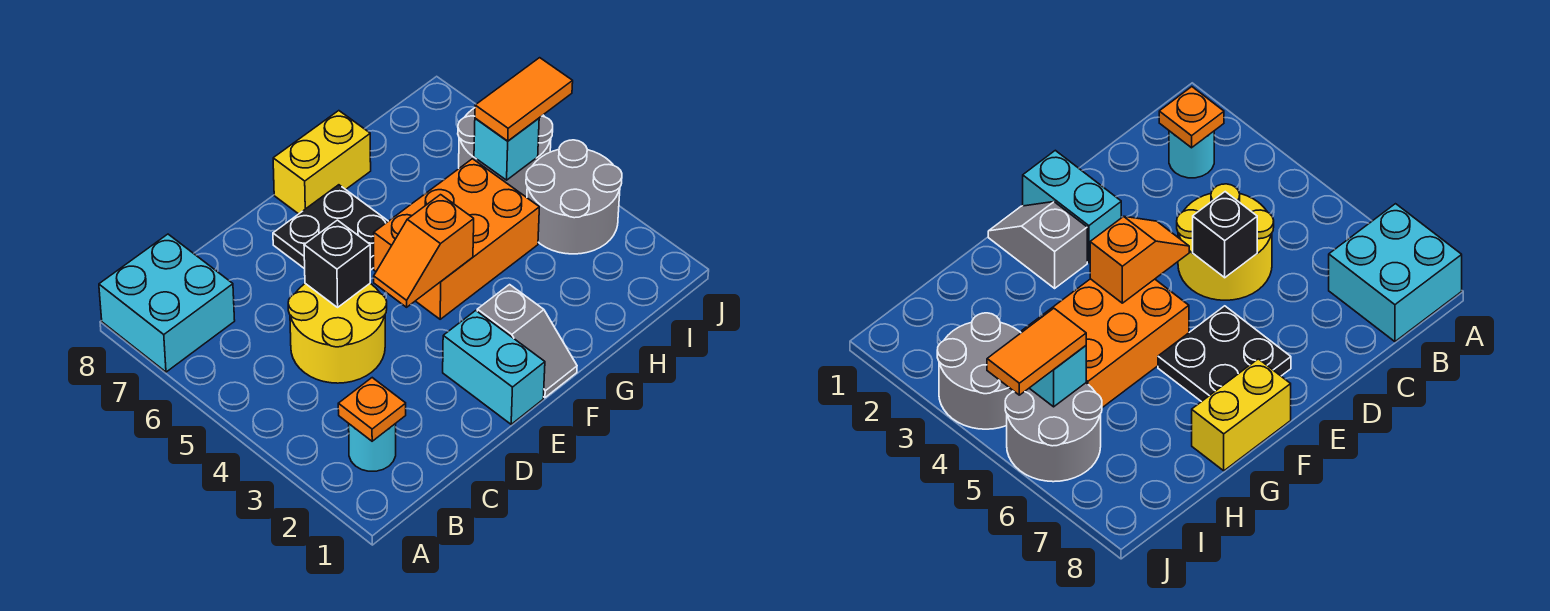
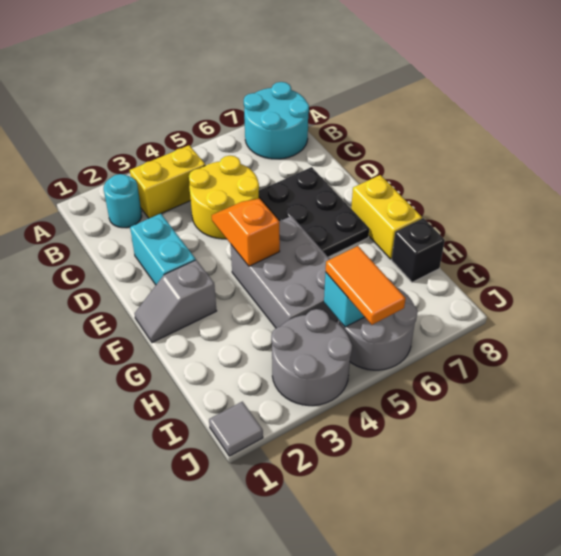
cyan brick A7:B8 level 1 -> cyan round brick A7:B8 level 1
orange plate B2 level 2 -> none
none -> yellow brick B3:B4 level 1
black brick D5 level 2 -> black brick H8 level 1
cyan brick E1:E2 level 1 -> cyan brick D2:E2 level 1
black plate E6:F7 level 1 -> black plate D6:F7 level 1
orange brick F4:H5 level 1 -> grey brick F4:H5 level 1
none -> grey tile J1 level 1

